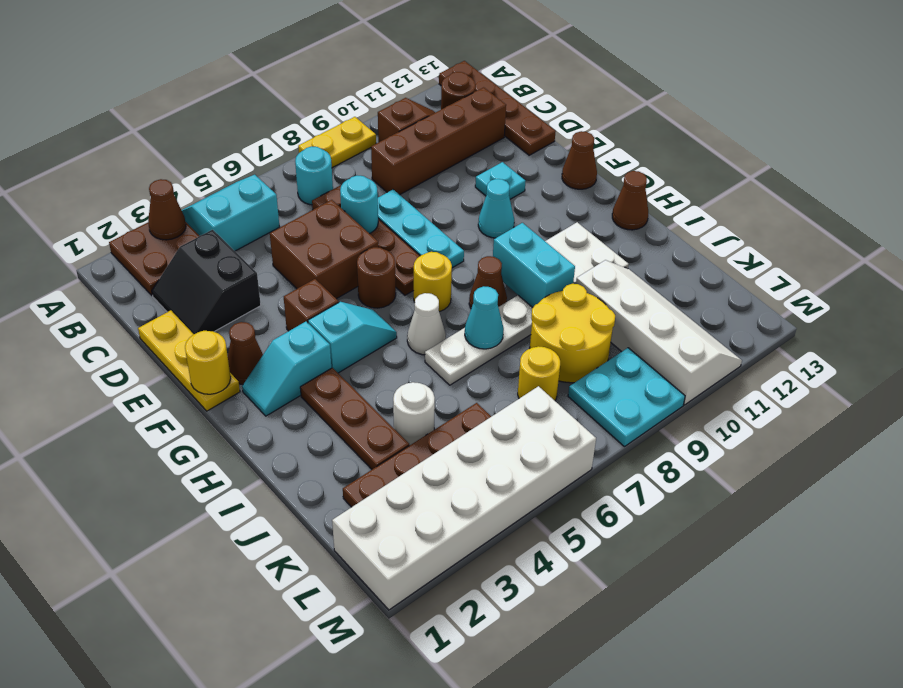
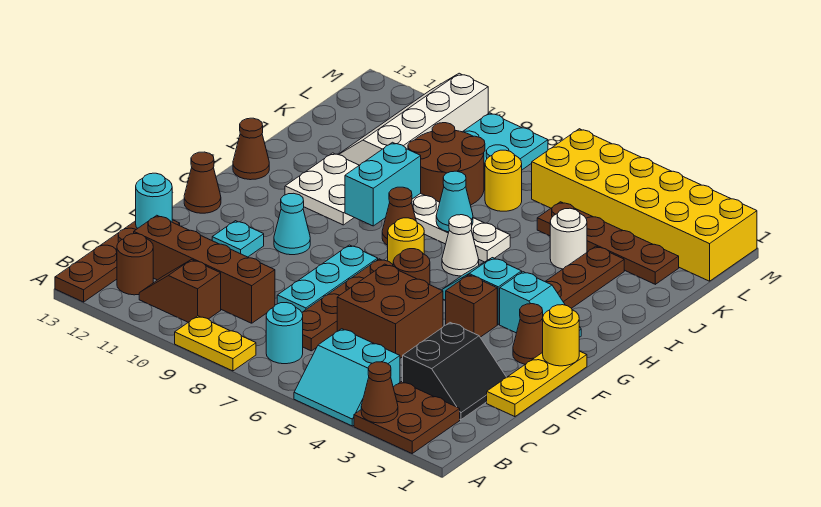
cyan round brick D7 level 2 -> cyan round brick D13 level 2
yellow round brick J8:K9 level 1 -> brown round brick J8:K9 level 1
white brick L1:M6 level 1 -> yellow brick L1:M6 level 1

